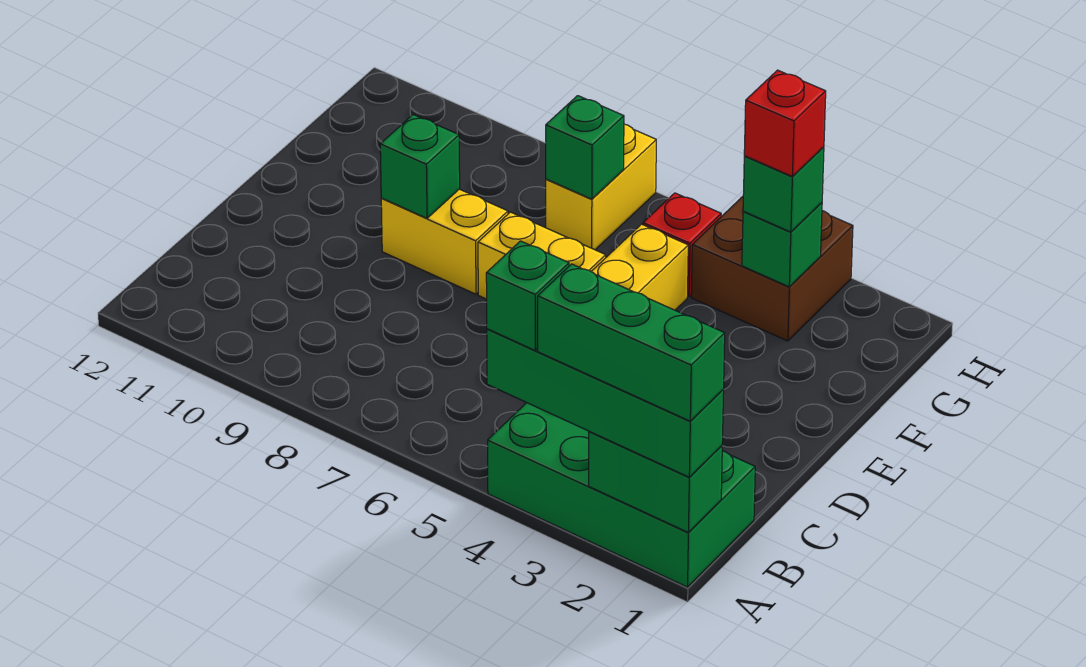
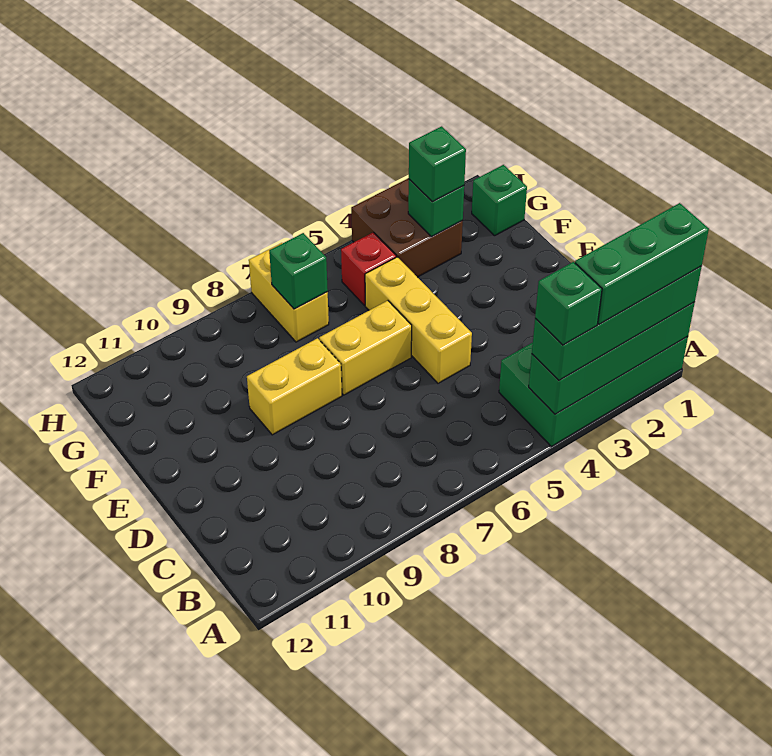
green brick A1:A2 level 2 -> green brick A1:A4 level 2
green brick E9 level 2 -> green brick G1 level 1
red brick G3 level 4 -> none

